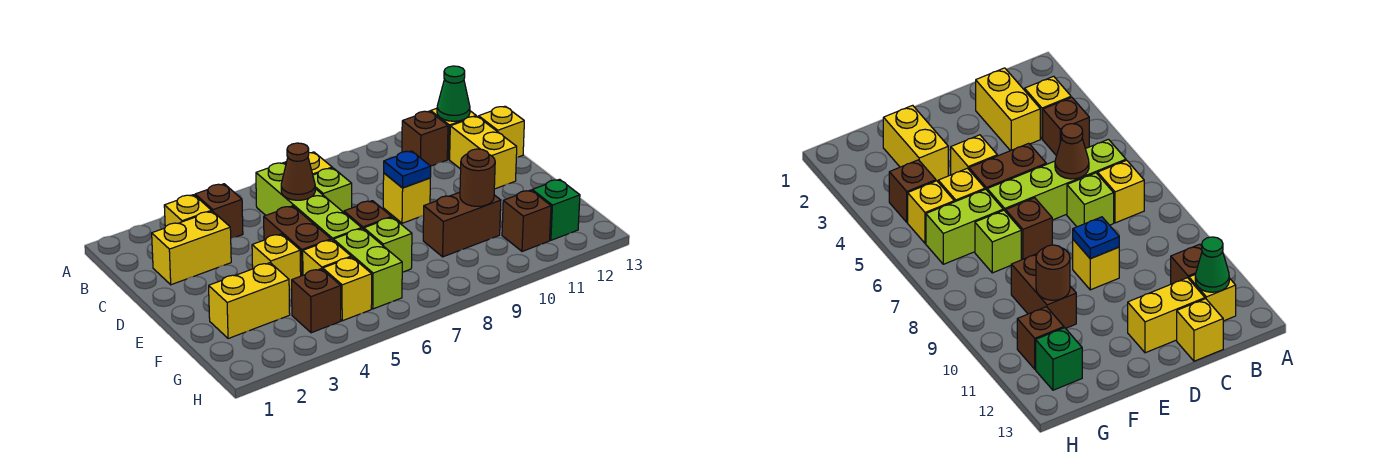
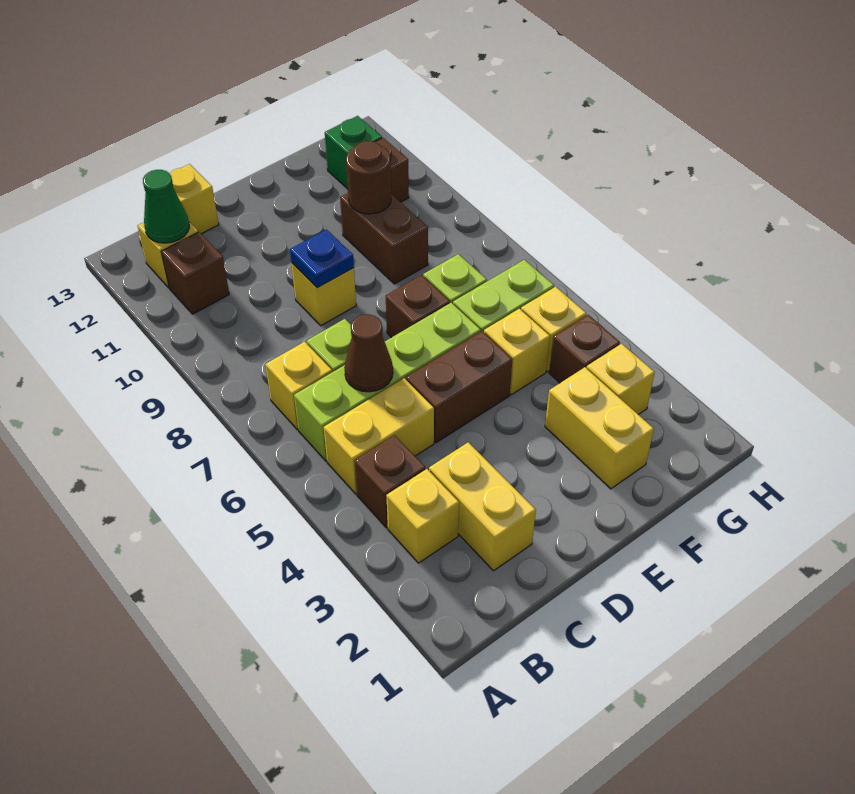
yellow brick C12:D12 level 1 -> yellow brick B5:C5 level 1
yellow brick E4 level 1 -> yellow brick G3 level 1

